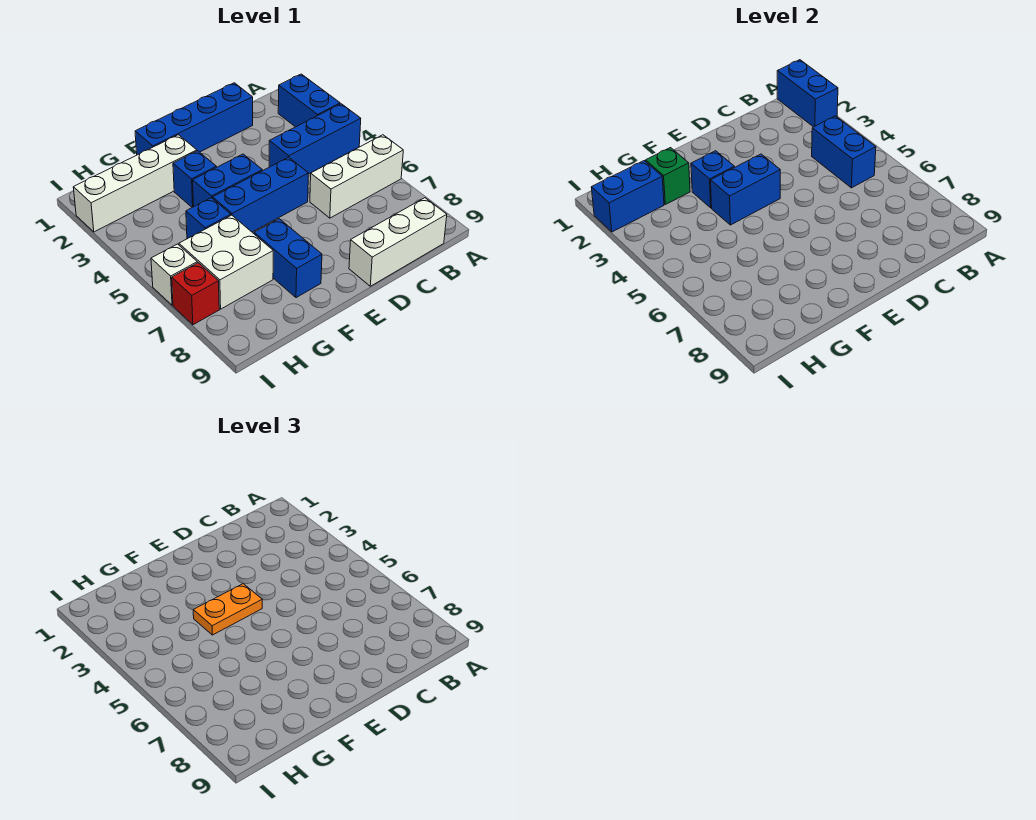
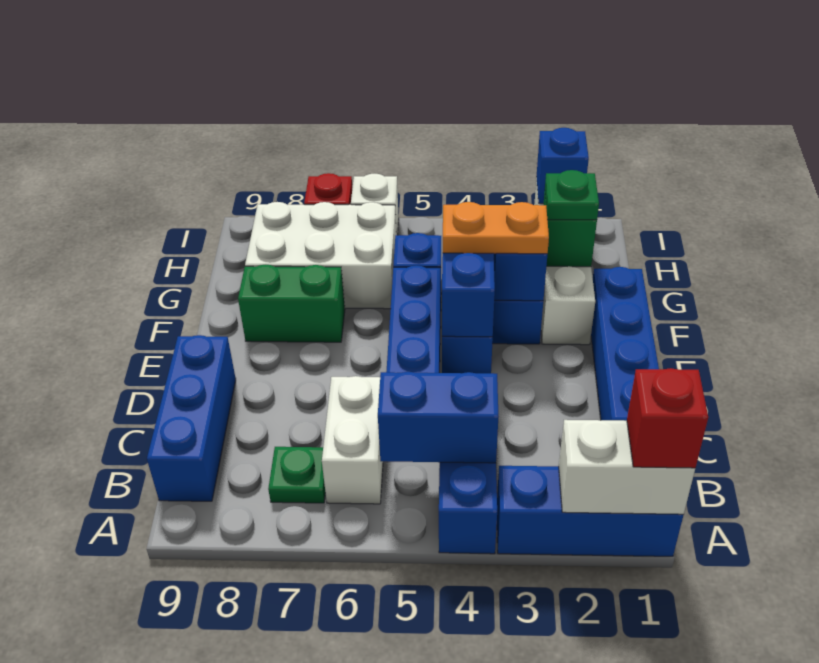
blue brick A1:A2 level 2 -> white brick A1:A2 level 2
none -> red brick A1 level 3
blue brick A2:A3 level 1 -> blue brick A1:A3 level 1
white brick A6:C6 level 1 -> white brick B6:C6 level 1
none -> green plate B7 level 1
white brick B9:D9 level 1 -> blue brick B9:D9 level 1
orange plate E4:F4 level 3 -> orange plate F3:F4 level 3
blue brick F7:F8 level 1 -> green brick F7:F8 level 1
none -> green plate G2 level 3
white brick G6:H7 level 1 -> white brick G6:H8 level 1
blue brick H2:I2 level 2 -> blue brick I2 level 2

